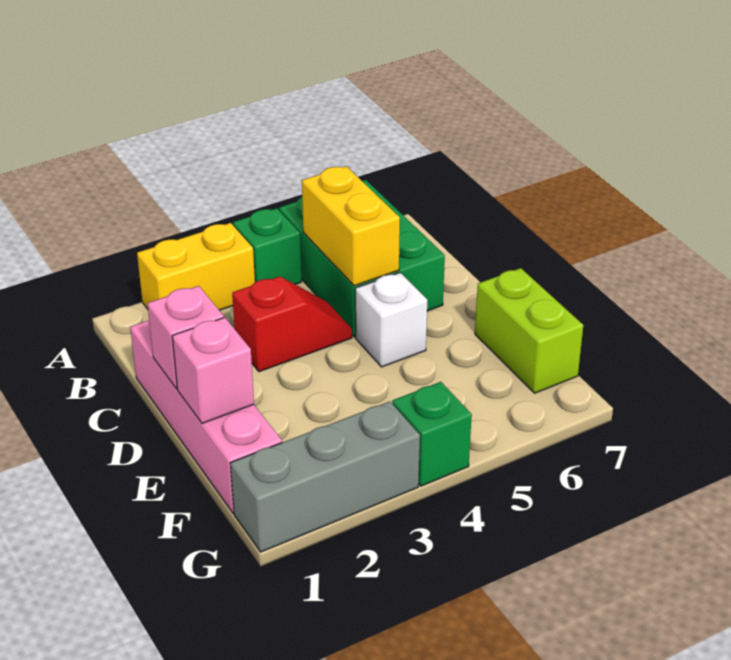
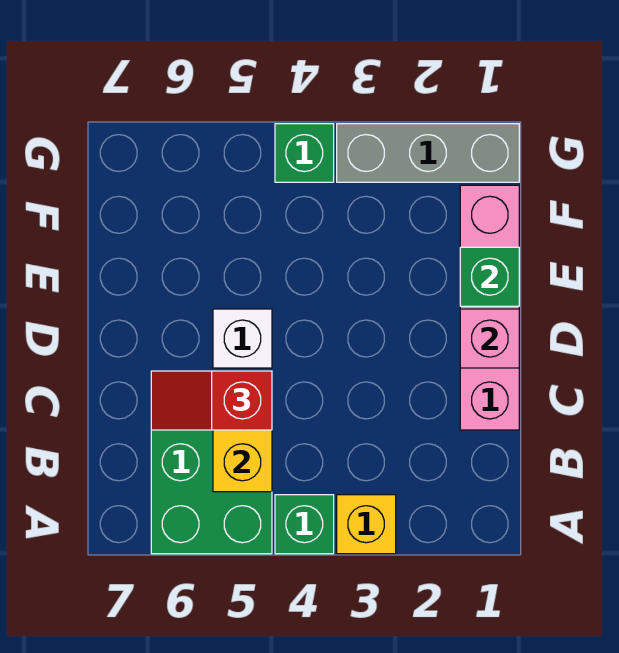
yellow brick A2:A3 level 1 -> yellow brick A3 level 1
red slope C3:C4 level 1 top 3 -> red slope C5:C6 level 3 top 5
pink brick E1 level 2 -> green brick E1 level 2
lime brick E7:F7 level 1 -> none

